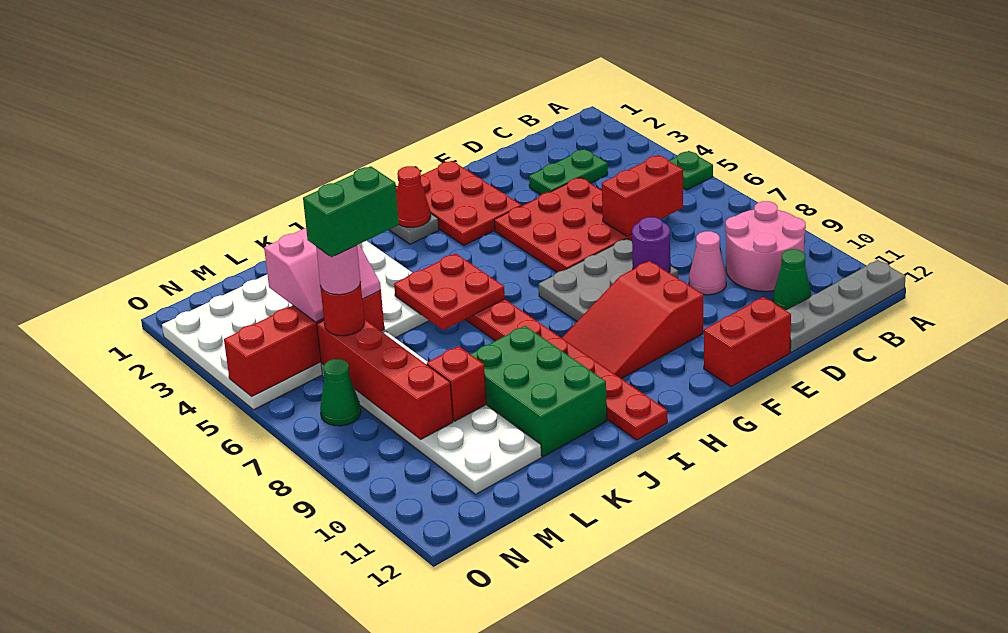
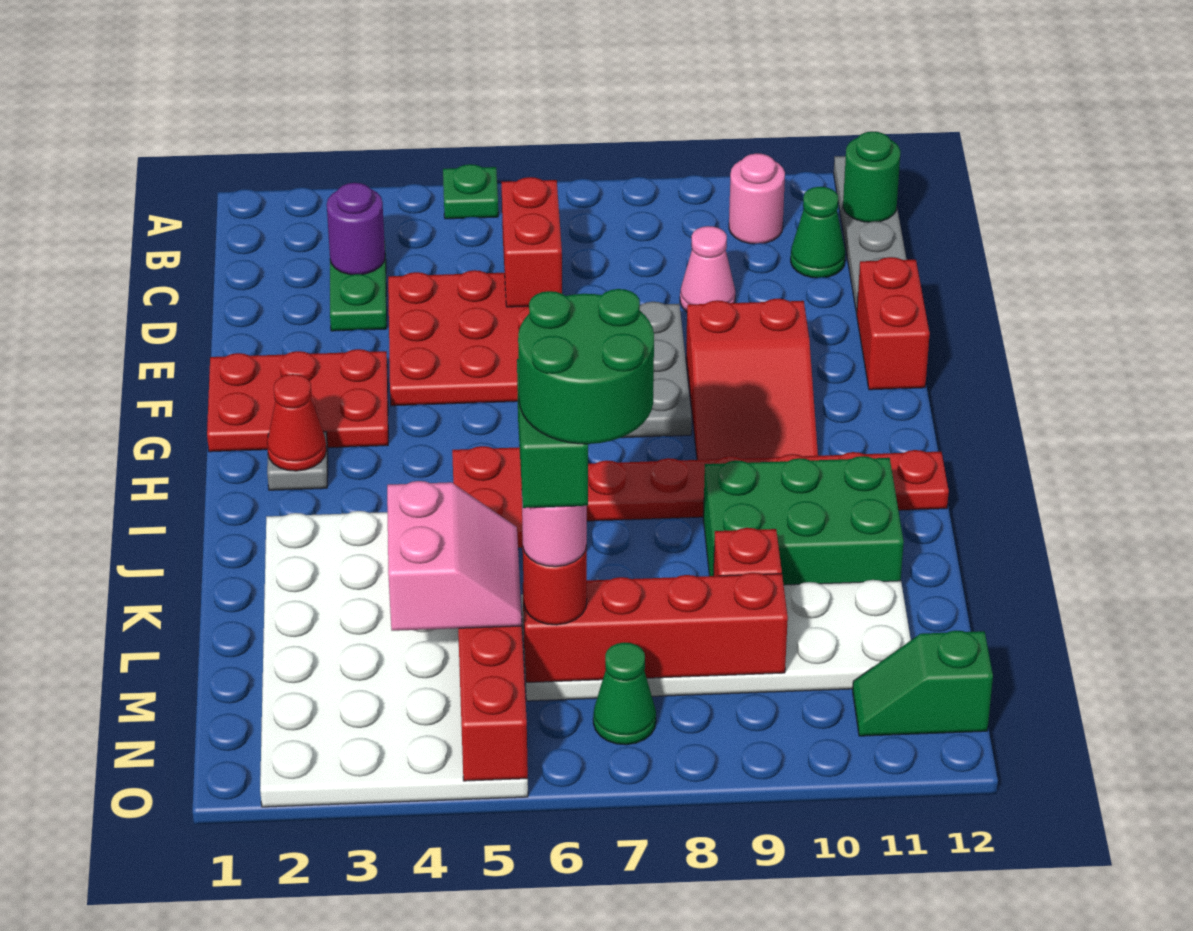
pink round brick B9:C10 level 1 -> pink round brick B10 level 1
none -> green round brick B12 level 2
purple round brick E8 level 2 -> purple round brick C3 level 2
none -> green round brick L6:M7 level 6
none -> green slope N11:N12 level 1 top 12

